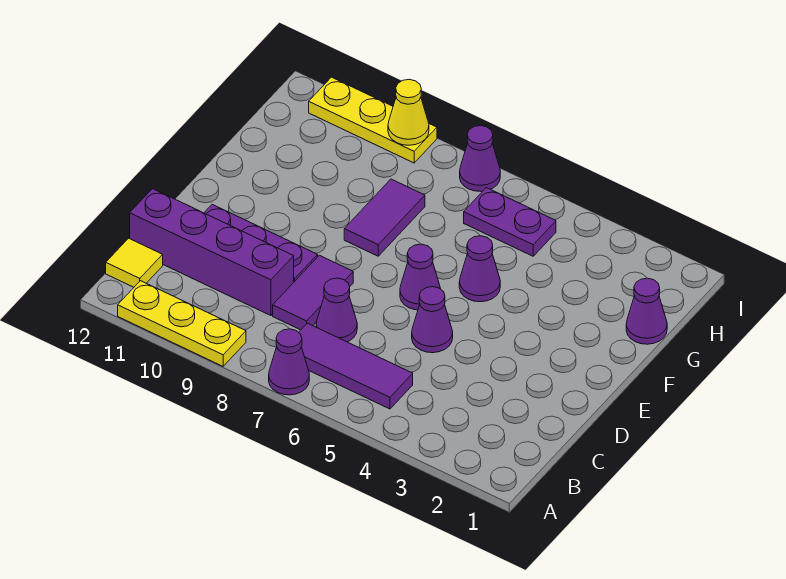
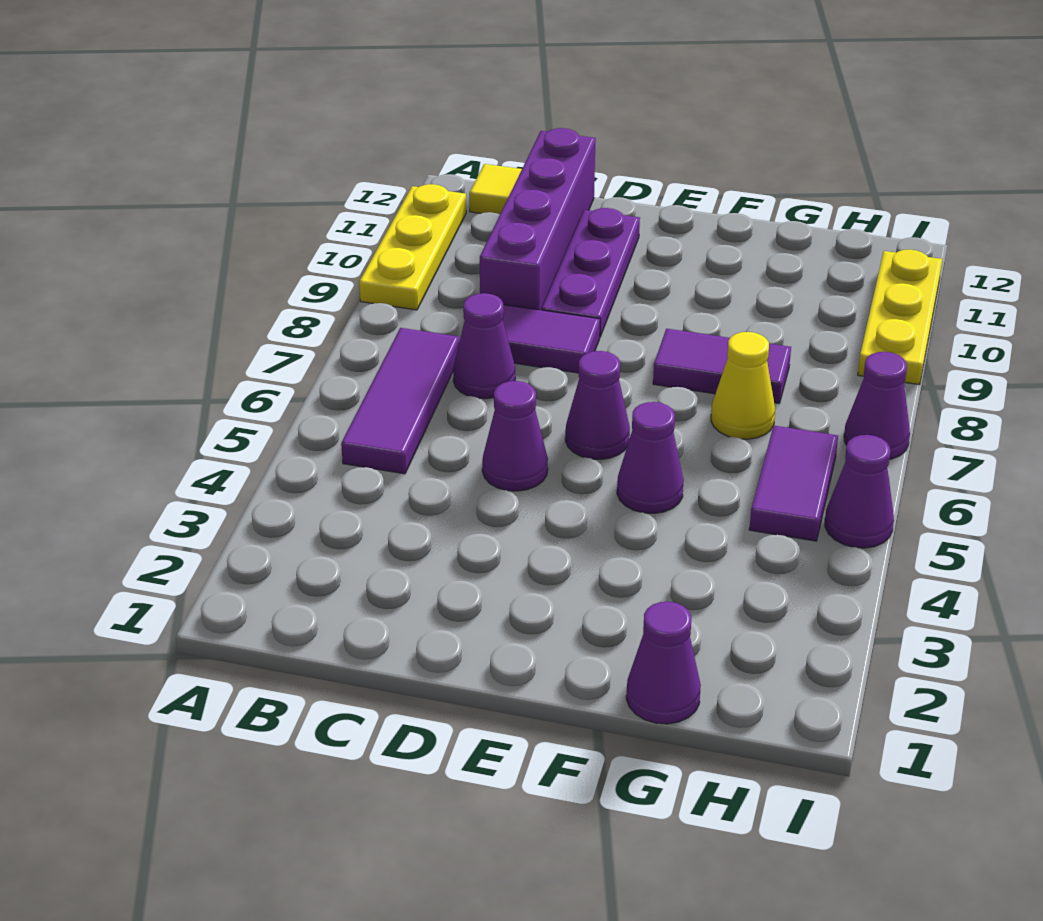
purple cone A7 level 1 -> purple cone I5 level 1
purple plate H5:H6 level 1 -> purple tile H5:H6 level 1
yellow cone I9 level 2 -> yellow cone G7 level 1

